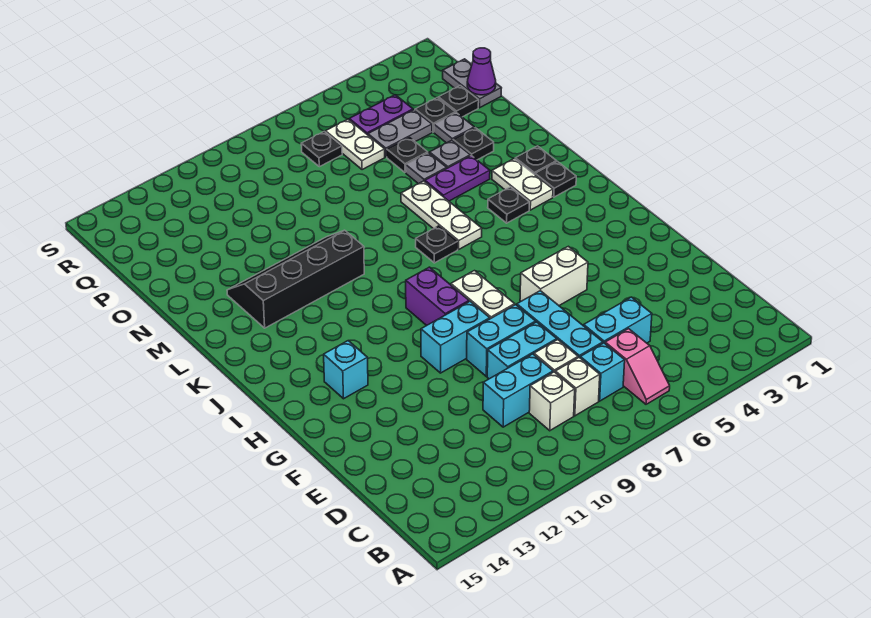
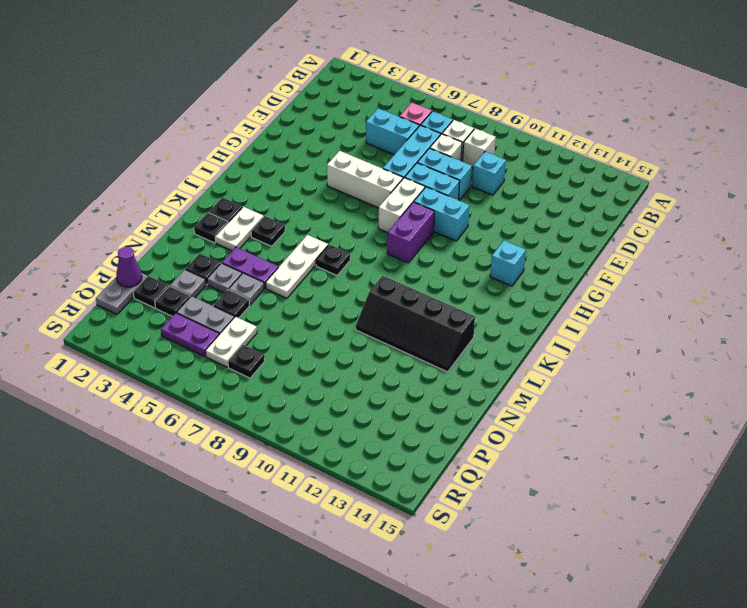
cyan brick D9:D10 level 1 -> cyan brick D10 level 1
white brick G5:G6 level 1 -> white brick G5:G7 level 1

